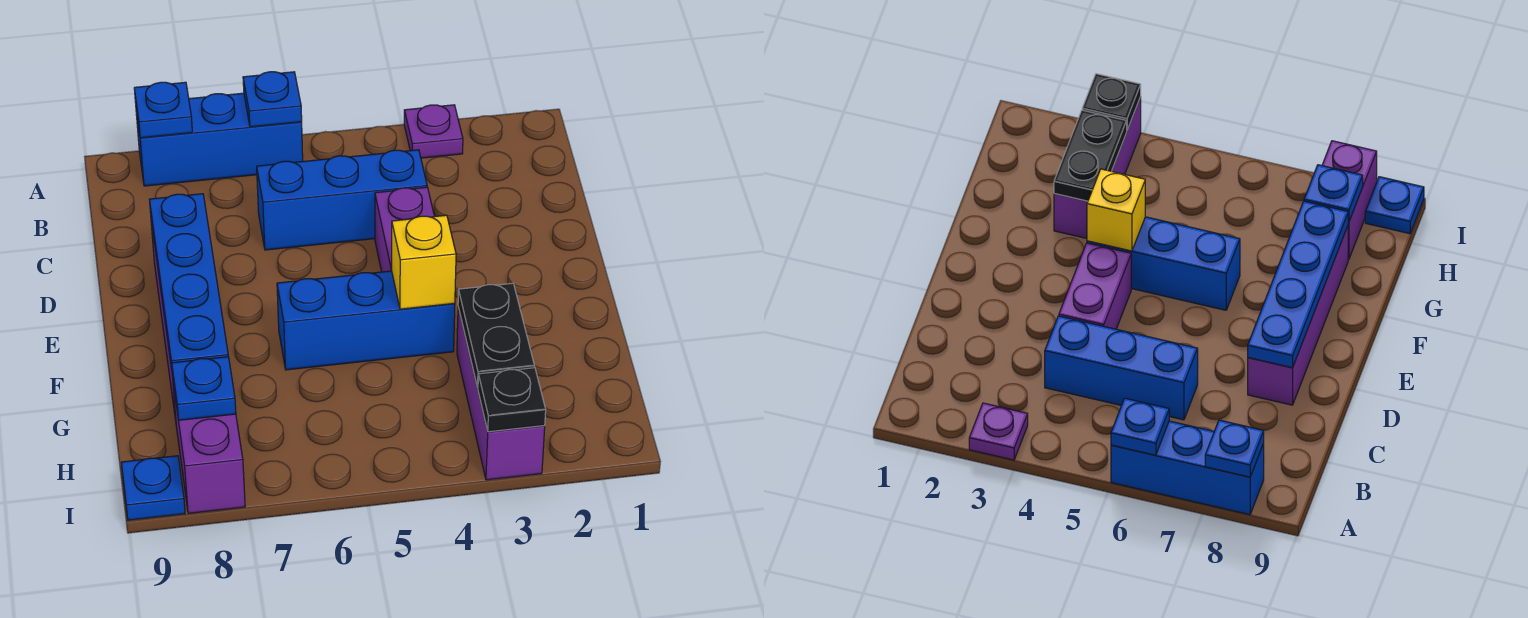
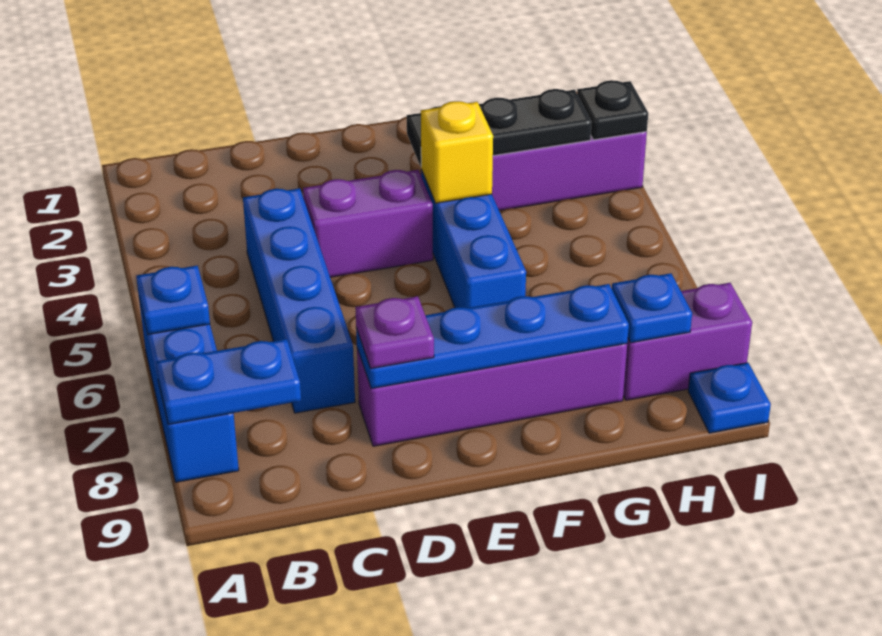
purple plate A3 level 1 -> purple plate D8 level 3
blue plate A8 level 2 -> blue plate A8:B8 level 2
blue brick C4:C6 level 1 -> blue brick C4:C7 level 1
black plate G3:H3 level 2 -> black plate F3:H3 level 2

